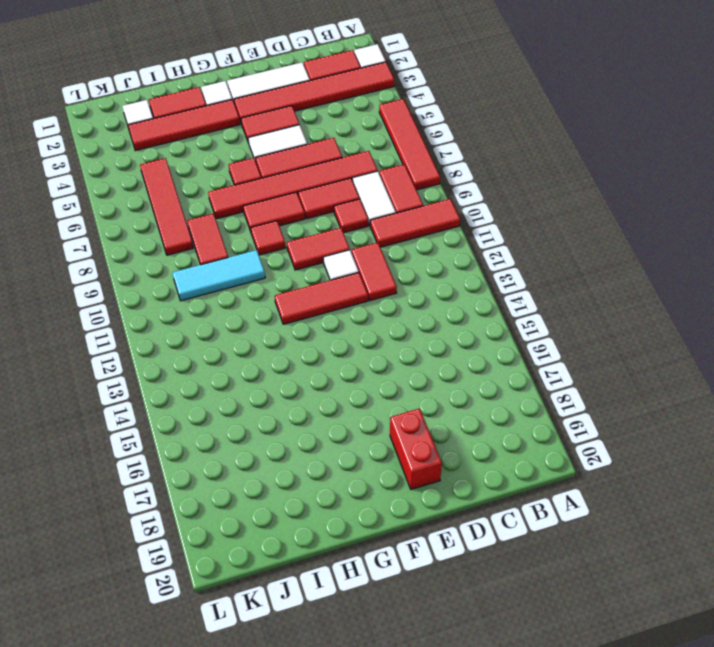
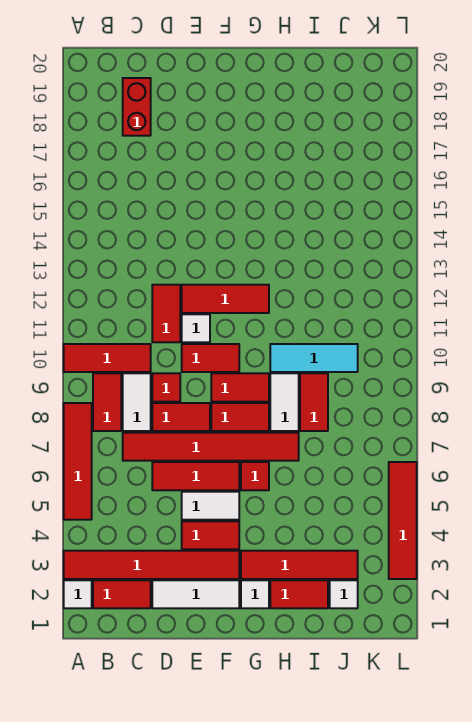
red brick E18:E19 level 1 -> red brick C18:C19 level 1
red tile G9 level 1 -> red tile F9:G9 level 1
none -> white tile H8:H9 level 1
red tile J5:J8 level 1 -> red tile L3:L6 level 1

